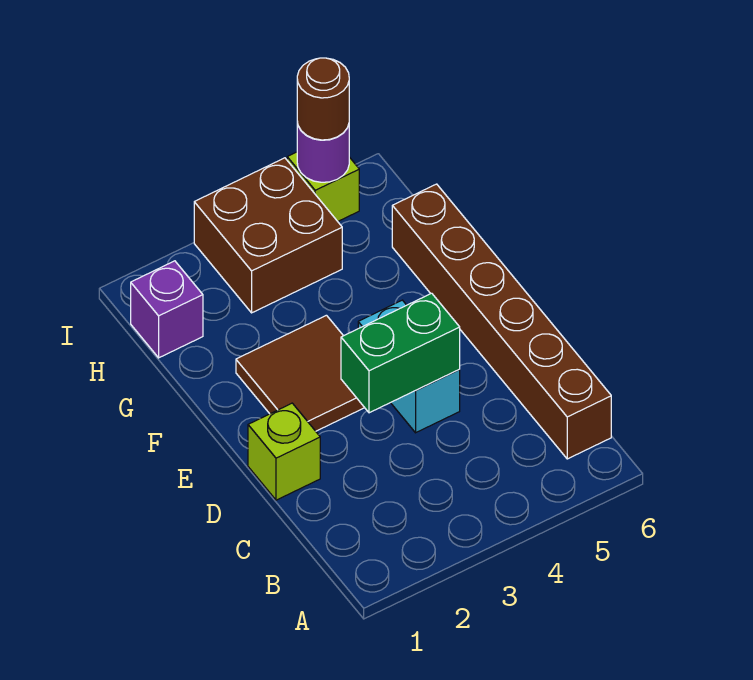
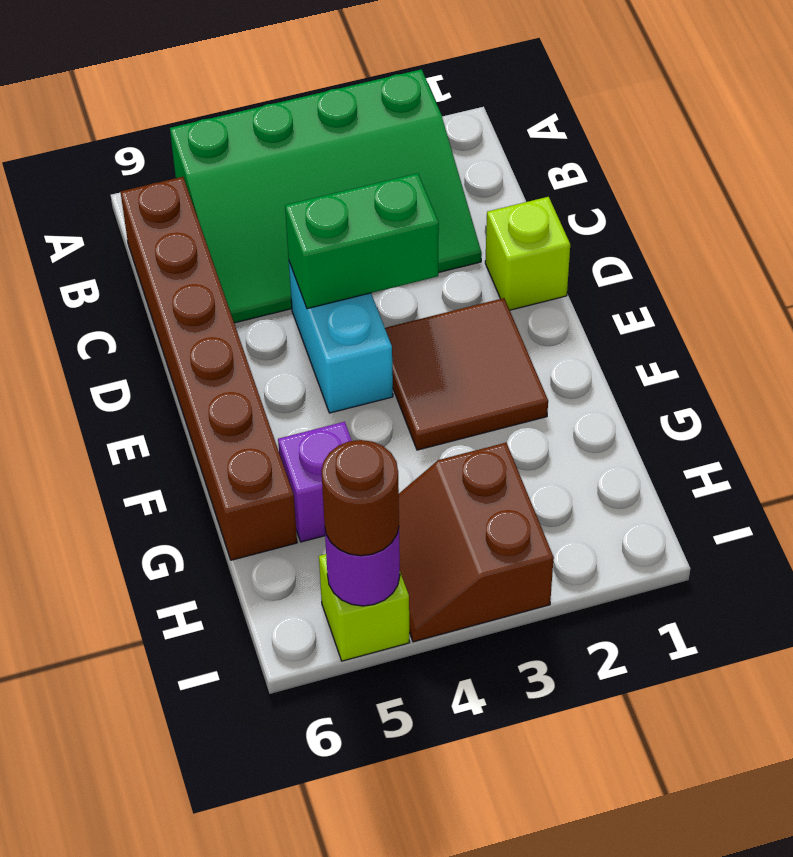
none -> green slope A2:C5 level 1 top A
purple brick H1 level 1 -> purple brick G5 level 1
brown brick H3:I4 level 1 -> brown slope H3:I4 level 1 top 3

